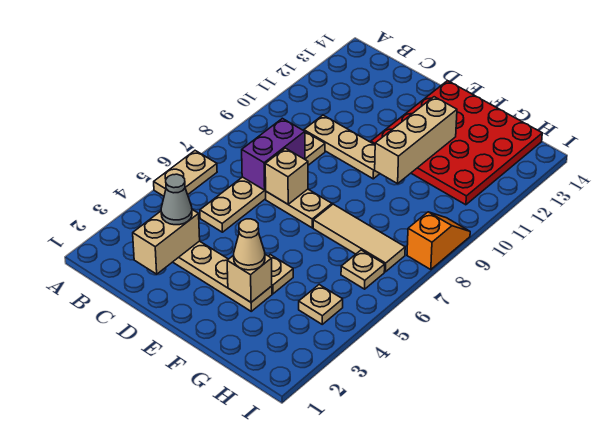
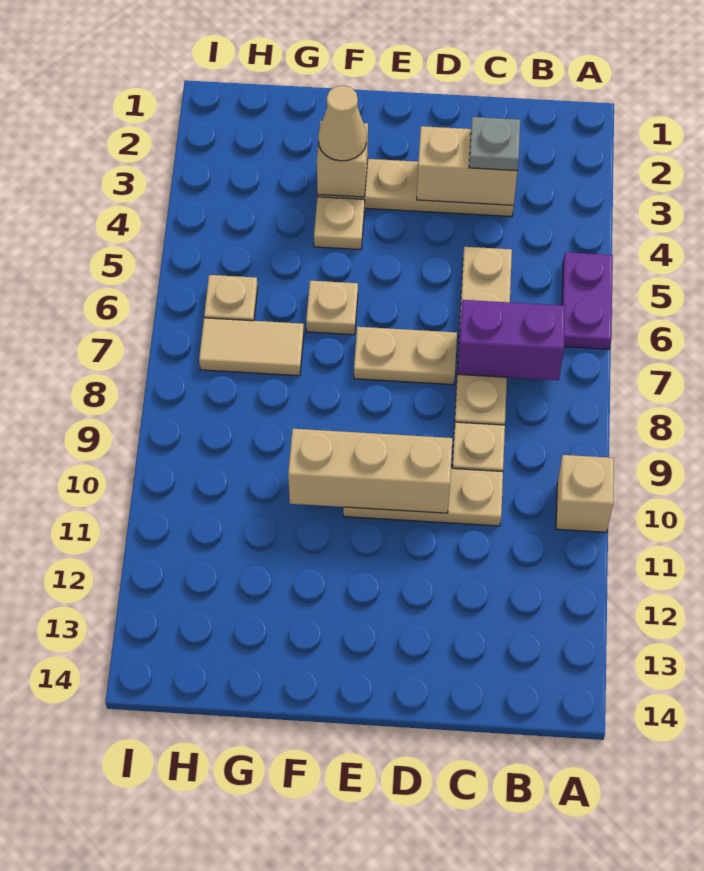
tan plate A5:A6 level 1 -> purple plate A5:A6 level 1
tan brick C2:C3 level 2 -> tan brick C3:D3 level 2
grey cone C3 level 3 -> grey plate C3 level 3
purple brick C7:C8 level 2 -> purple brick B7:C7 level 2
tan brick D7 level 2 -> tan brick A10 level 1
red plate E11:H14 level 1 -> none
tan tile F7:H7 level 1 -> tan tile G7:H7 level 1
tan brick F10:F12 level 2 -> tan brick D10:F10 level 2
tan plate H4 level 1 -> tan plate F6 level 1
orange slope I8:I9 level 1 top 8 -> none

